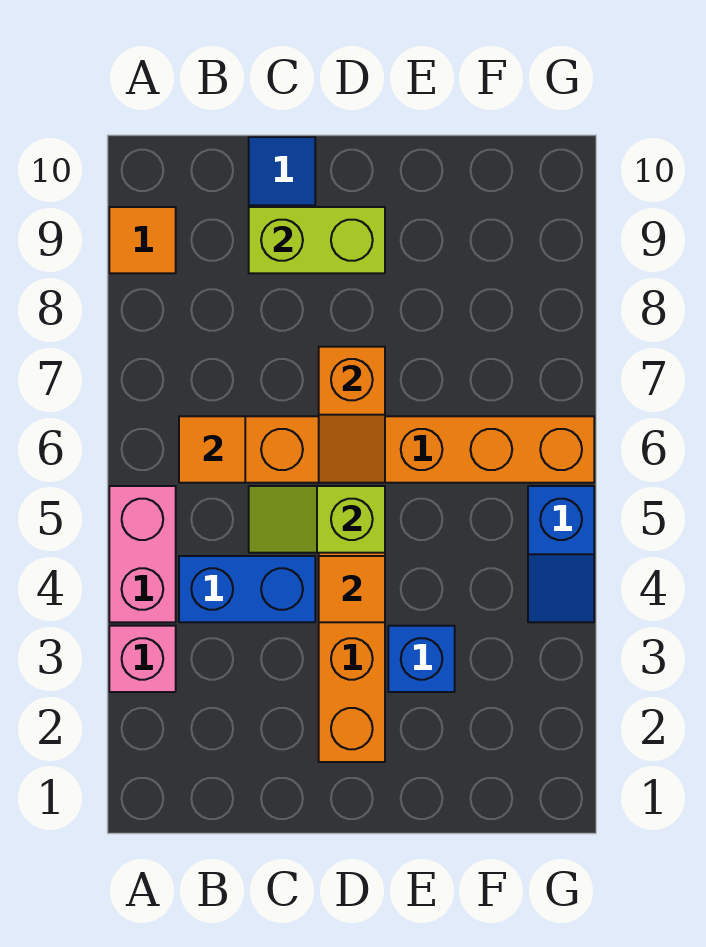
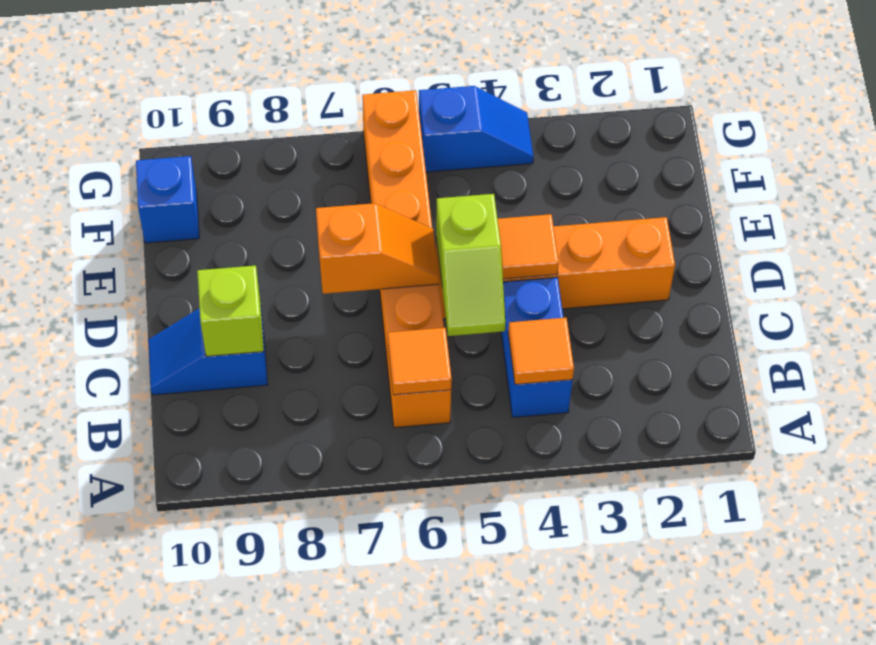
pink brick A3 level 1 -> none
pink brick A4:A5 level 1 -> none
orange tile A9 level 1 -> orange tile B4 level 2
lime brick C9:D9 level 2 -> lime brick C9 level 2
blue brick E3 level 1 -> blue brick F10 level 1

